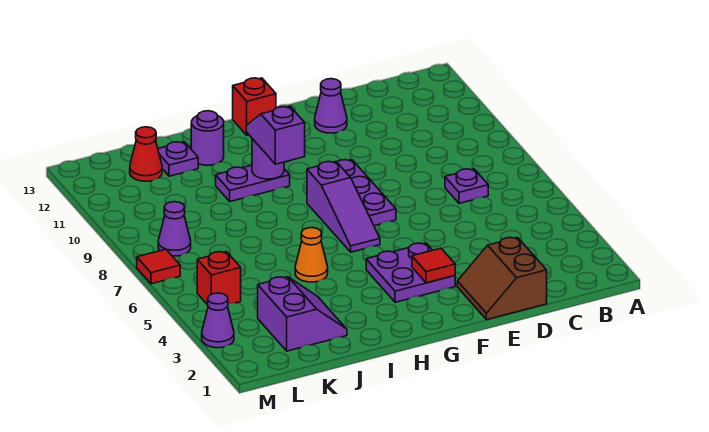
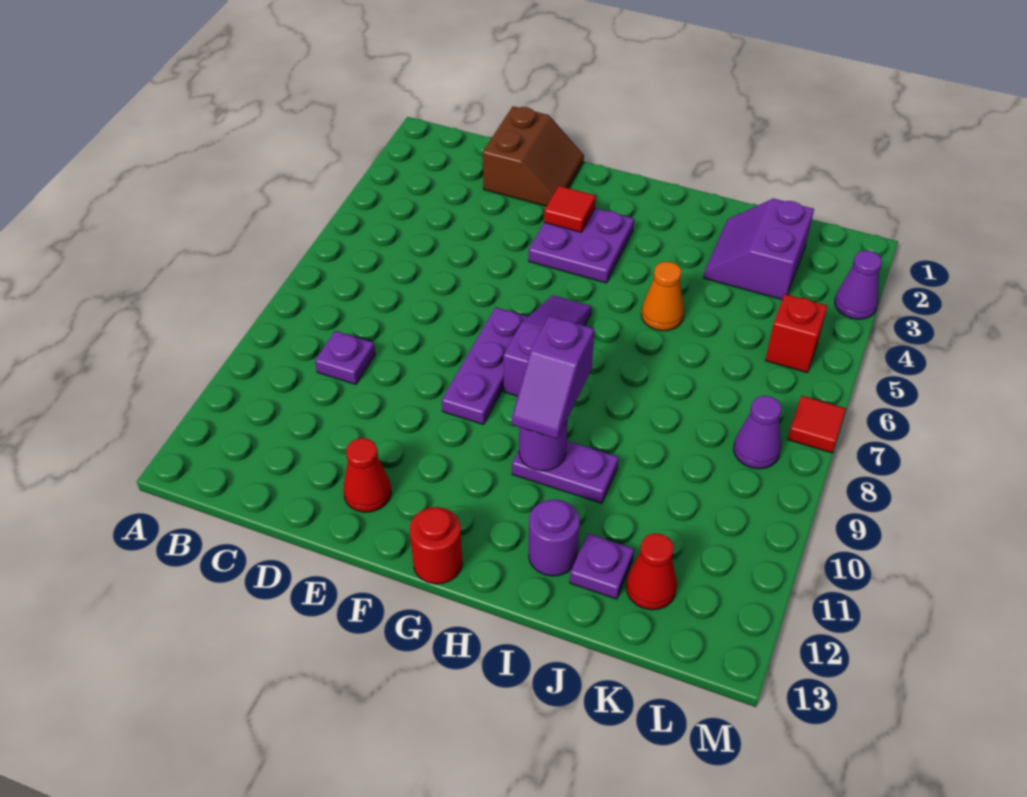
purple plate C7 level 1 -> purple plate C9 level 1
purple cone E12 level 1 -> red cone E12 level 1
red brick G13 level 1 -> red round brick G13 level 1

